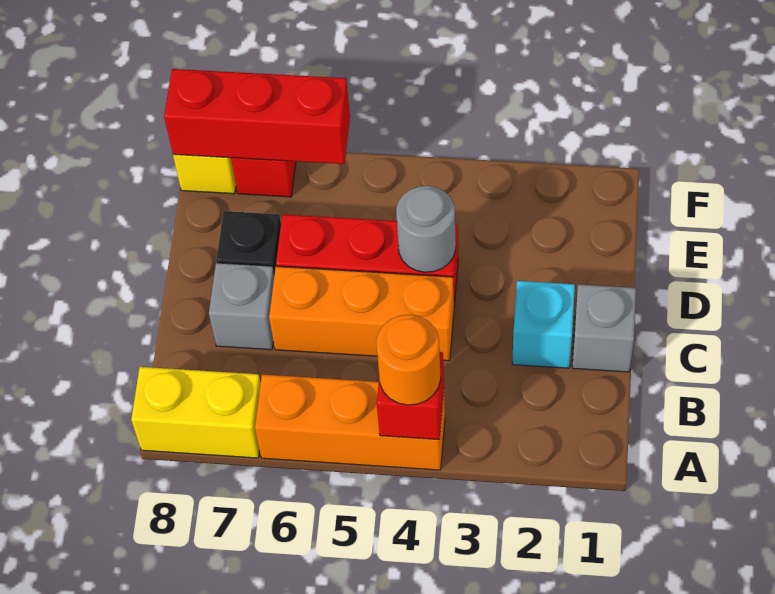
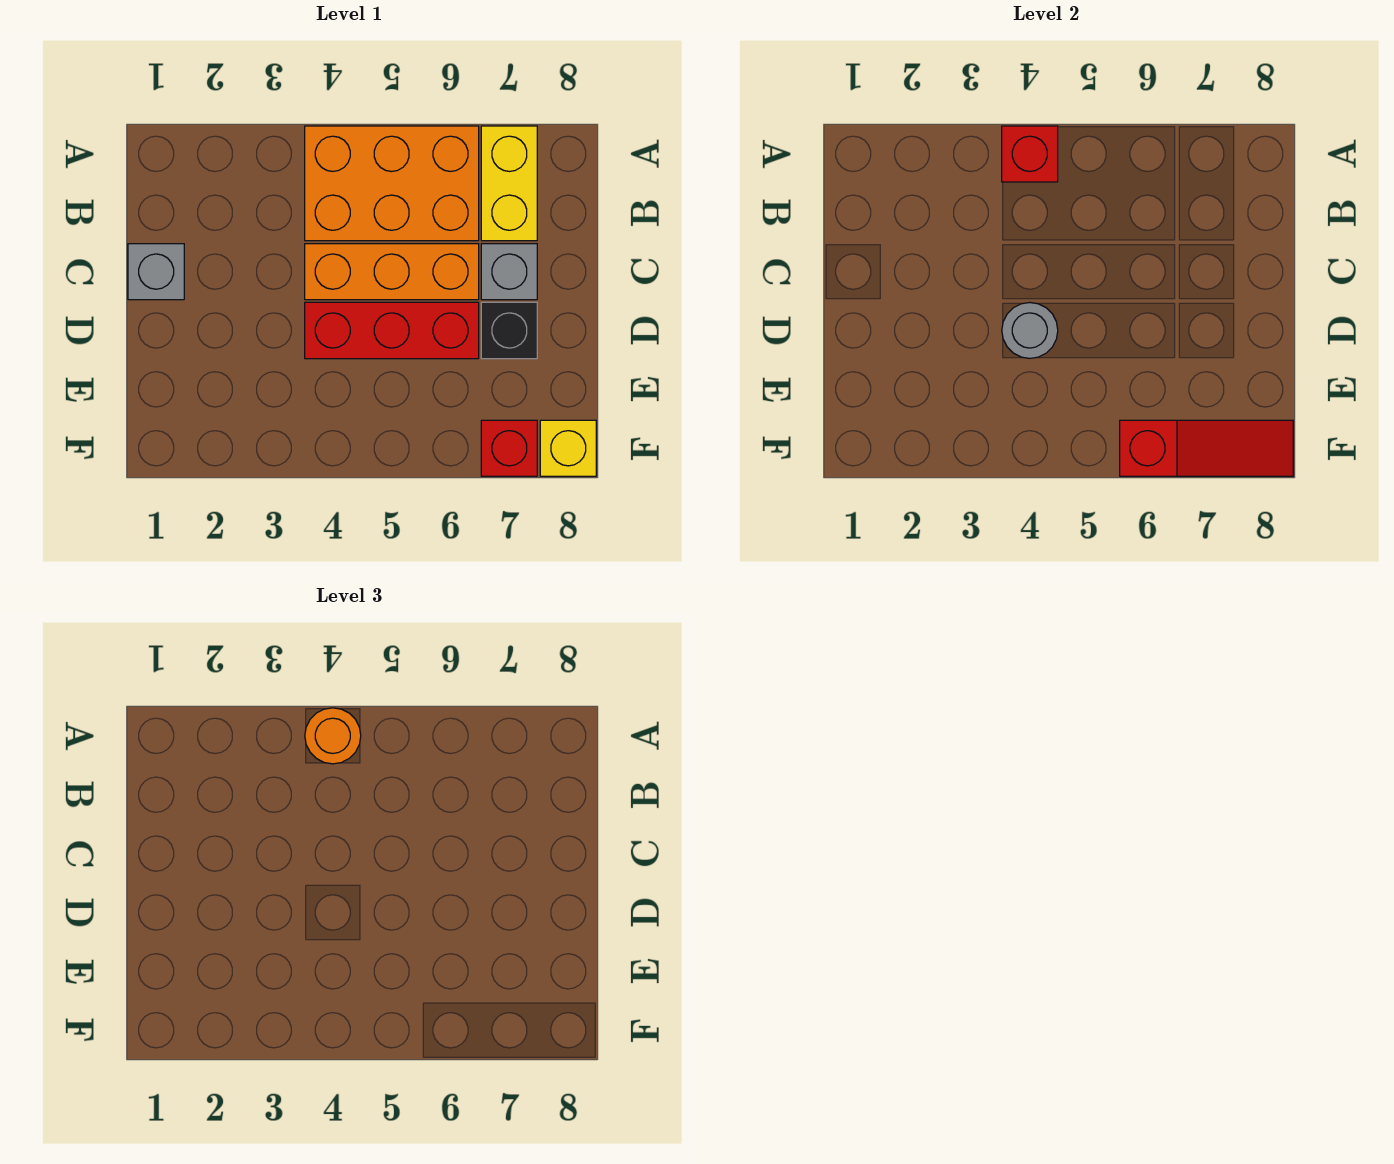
orange brick A4:A6 level 1 -> orange brick A4:B6 level 1
yellow brick A7:A8 level 1 -> yellow brick A7:B7 level 1
cyan brick C2 level 1 -> none
red brick F6:F8 level 2 -> red slope F6:F8 level 2 top 6

